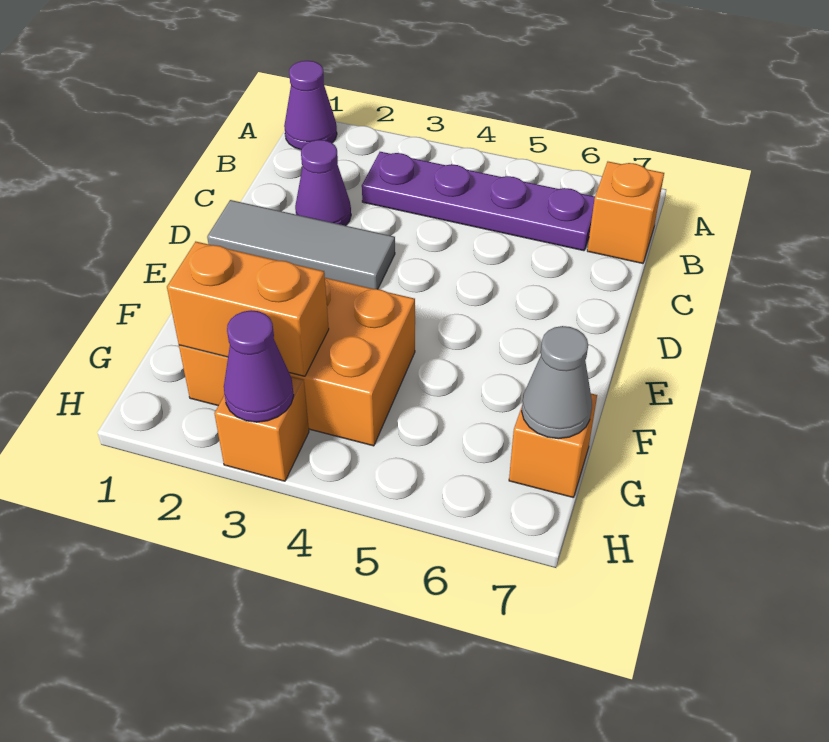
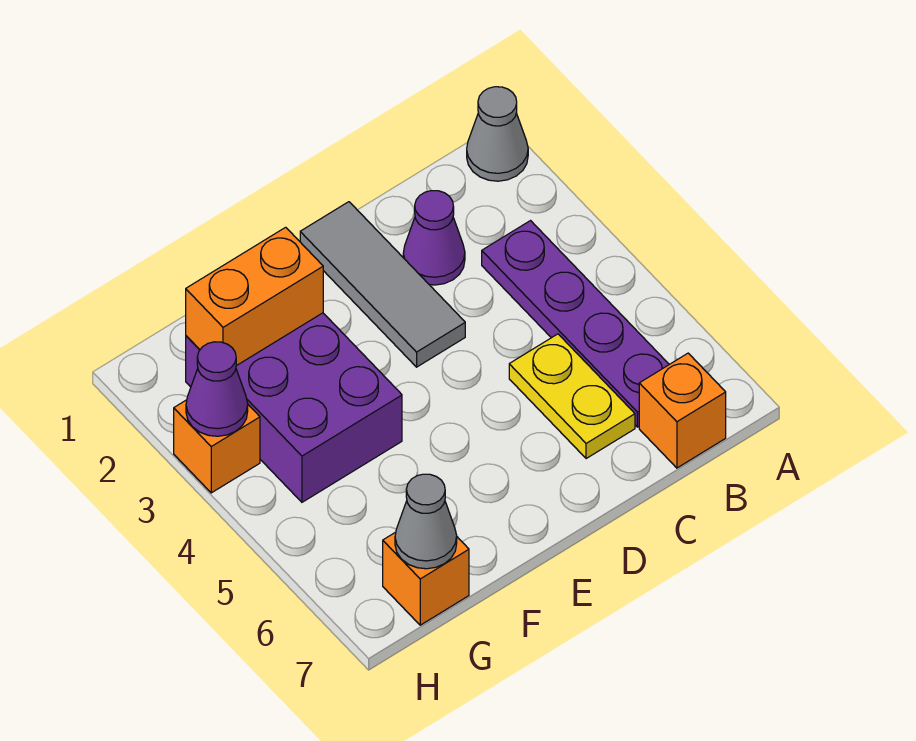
purple cone A1 level 1 -> grey cone A1 level 1
none -> yellow plate C5:C6 level 1
orange brick F2:G4 level 1 -> purple brick F2:G4 level 1
orange brick G2:G3 level 2 -> orange brick F2:G2 level 2

